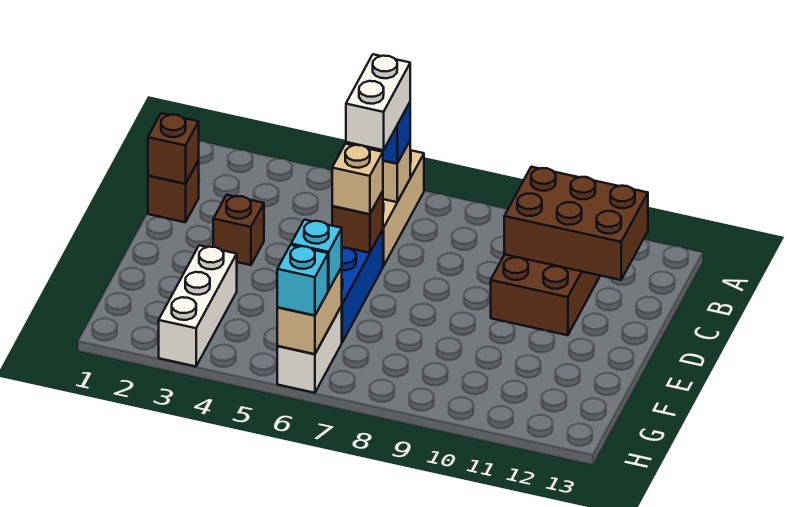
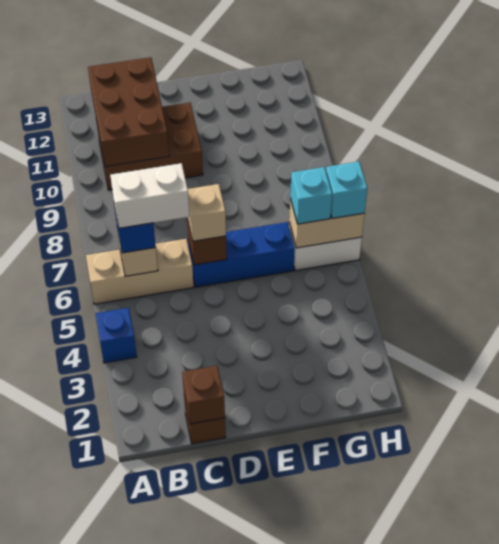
none -> blue brick A4 level 1
brown brick D3 level 1 -> none
white brick F3:H3 level 1 -> none

